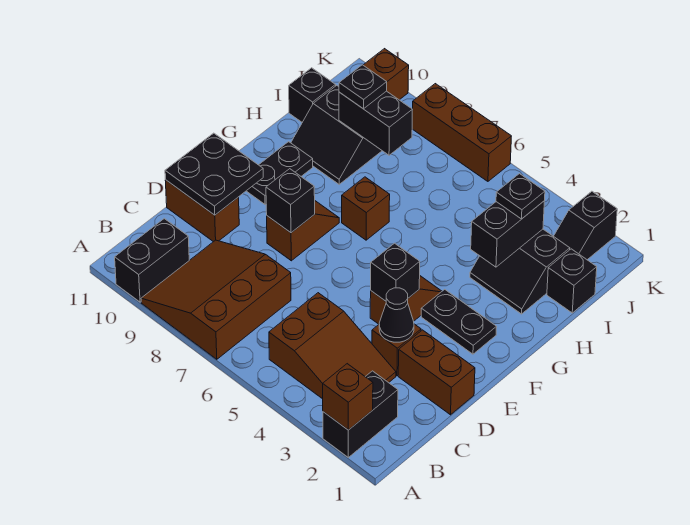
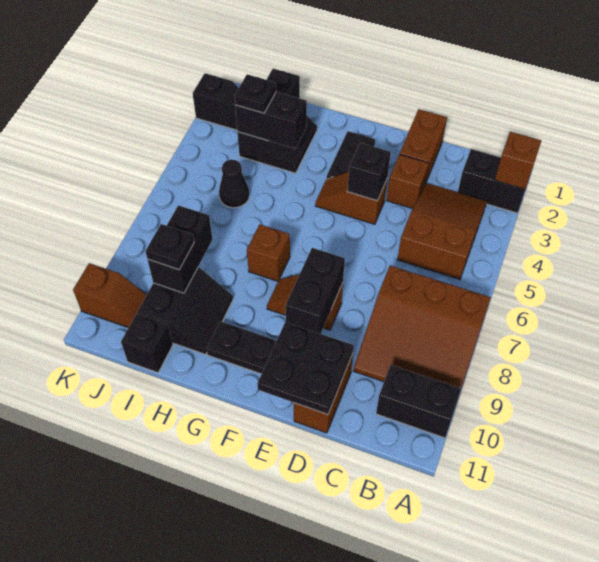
black cone D3 level 2 -> black cone I5 level 1
black brick E8 level 2 -> black brick E8:E9 level 2
brown brick K6:K8 level 1 -> none

